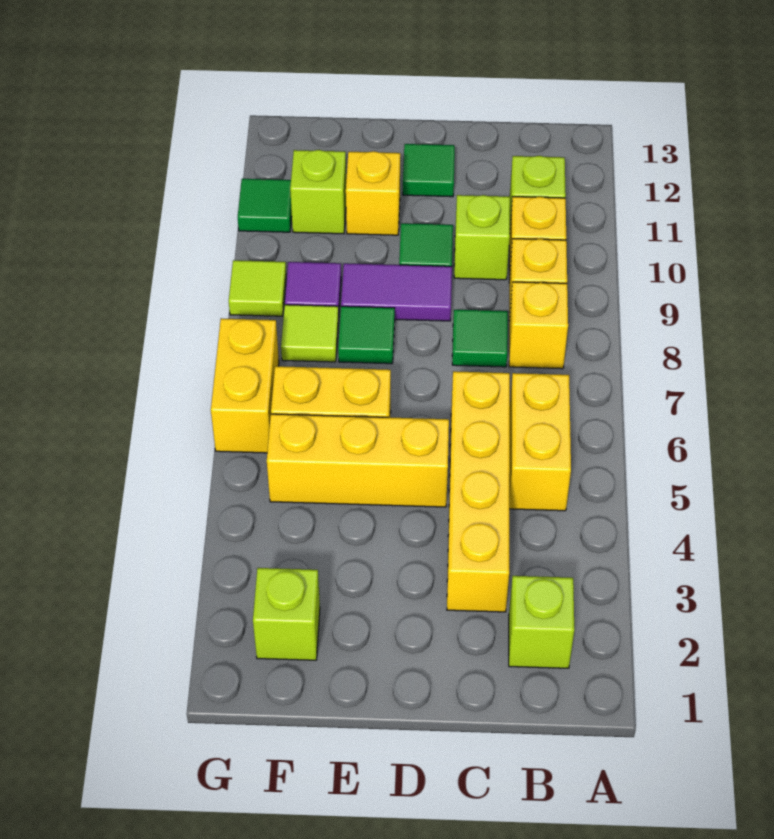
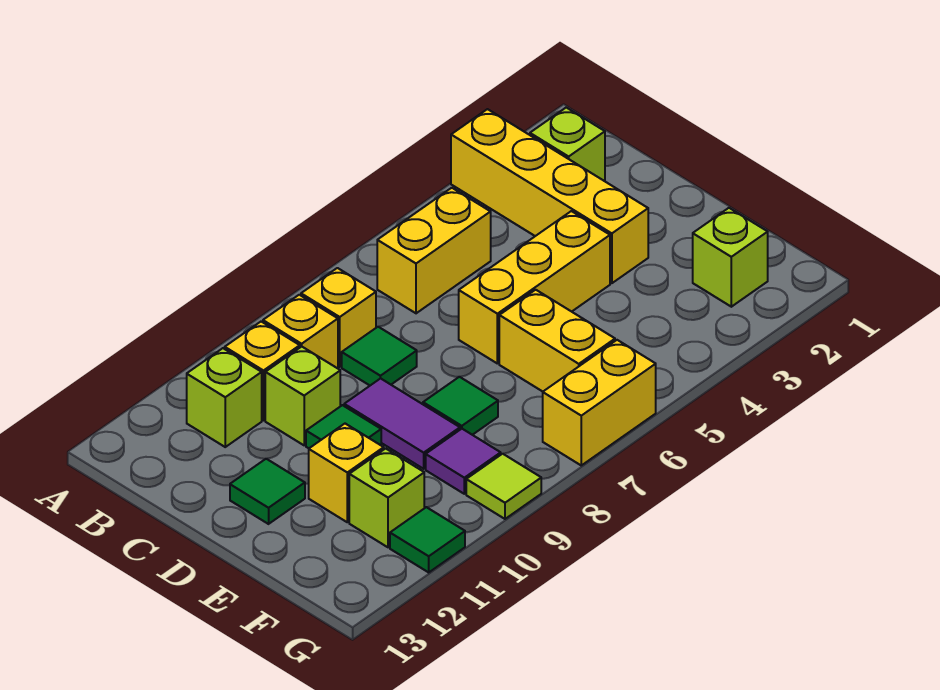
yellow brick C3:C6 level 1 -> yellow brick A3:D3 level 1
yellow brick D5:F5 level 1 -> yellow brick D4:D6 level 1
lime tile F8 level 1 -> none

